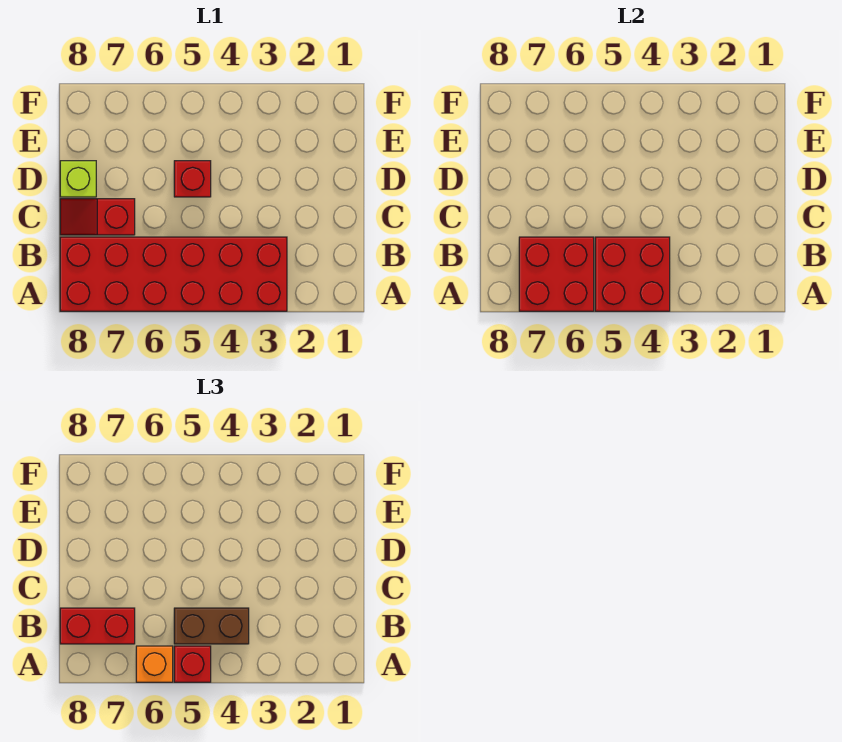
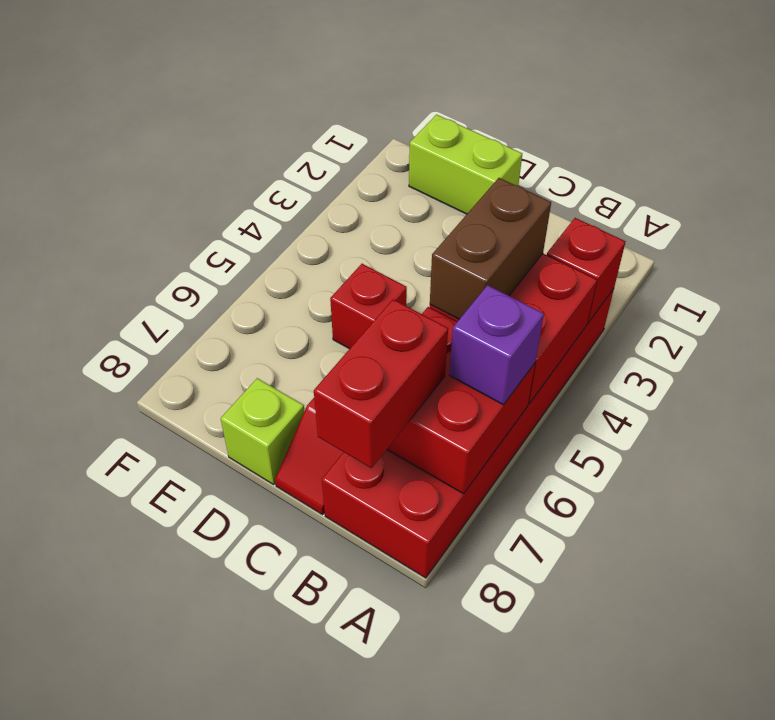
red brick A5 level 3 -> red brick A3 level 2
orange brick A6 level 3 -> purple brick A6 level 3
none -> lime brick D1:E1 level 1

